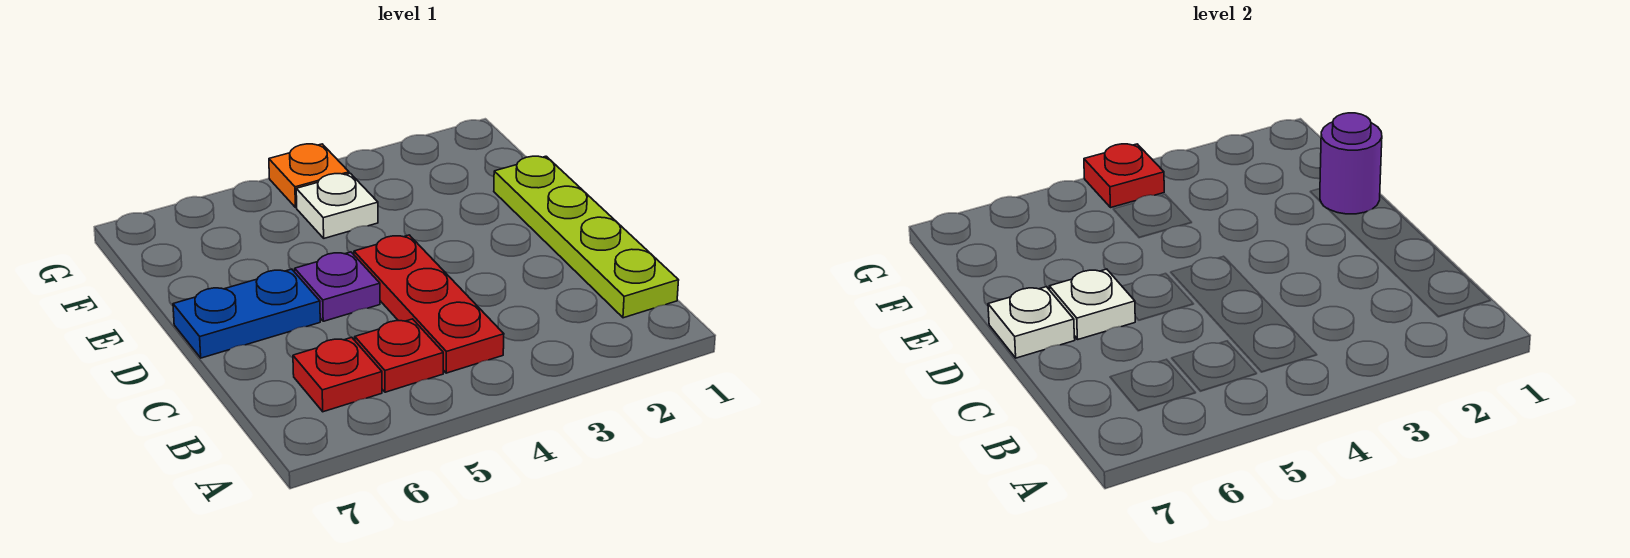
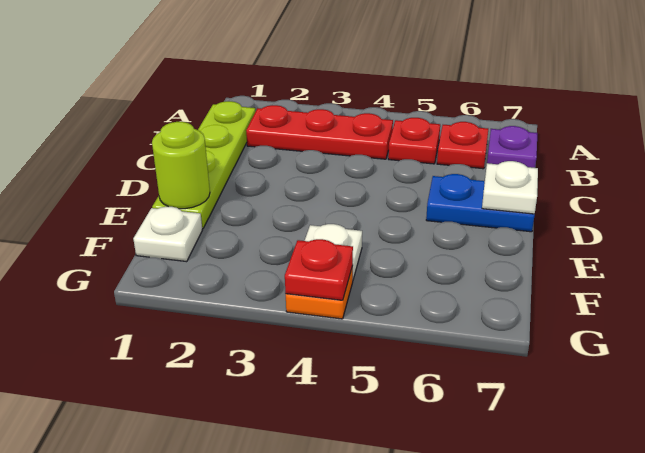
red plate B4:D4 level 1 -> red plate B2:B4 level 1
purple plate D5 level 1 -> purple plate B7 level 1
white plate D6 level 2 -> white plate F1 level 1
purple round brick E1 level 2 -> lime round brick E1 level 2

